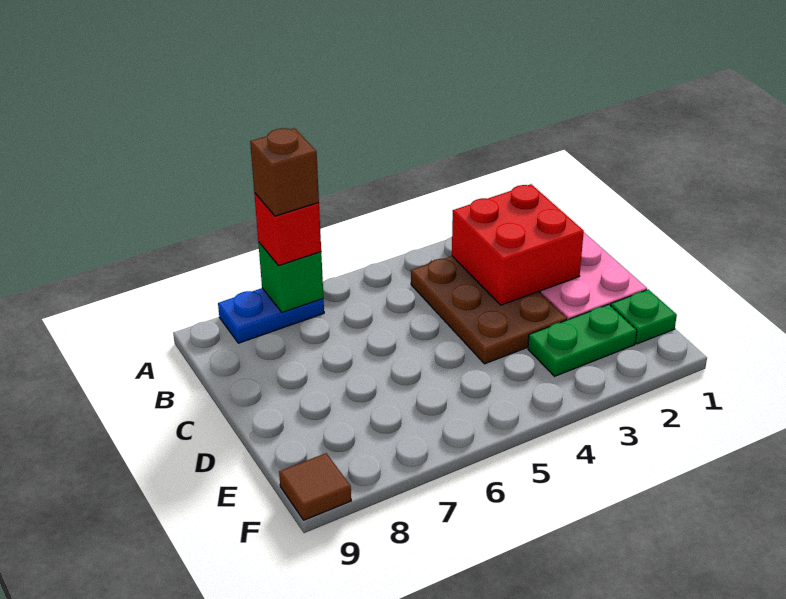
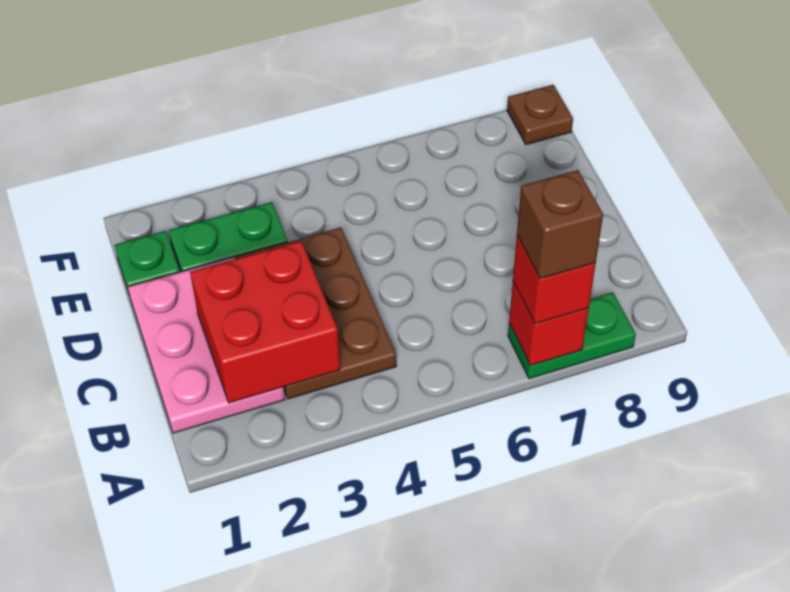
blue plate A7:A8 level 1 -> green plate A7:A8 level 1
green brick A7 level 2 -> red brick A7 level 2
brown tile F9 level 1 -> brown plate F9 level 1

